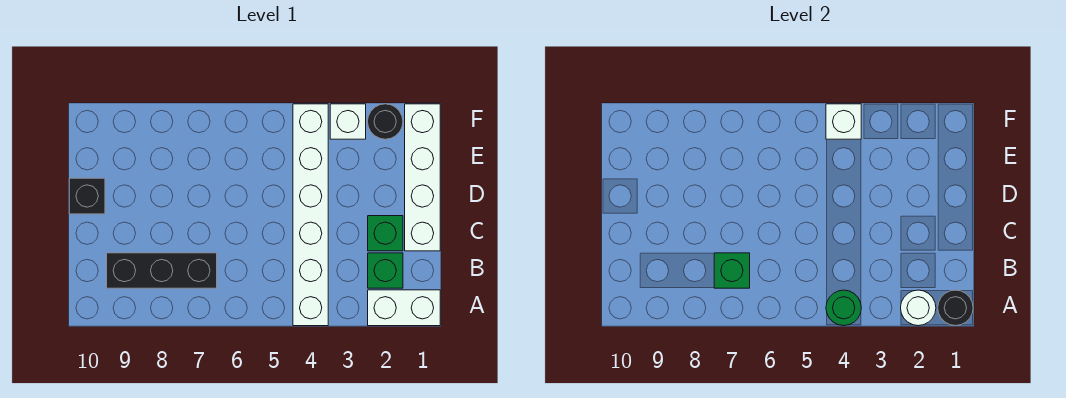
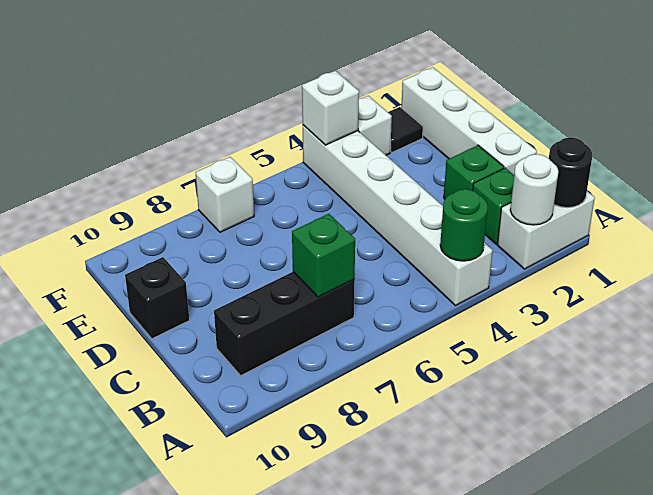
black round brick F2 level 1 -> black tile F2 level 1
none -> white brick F7 level 1

